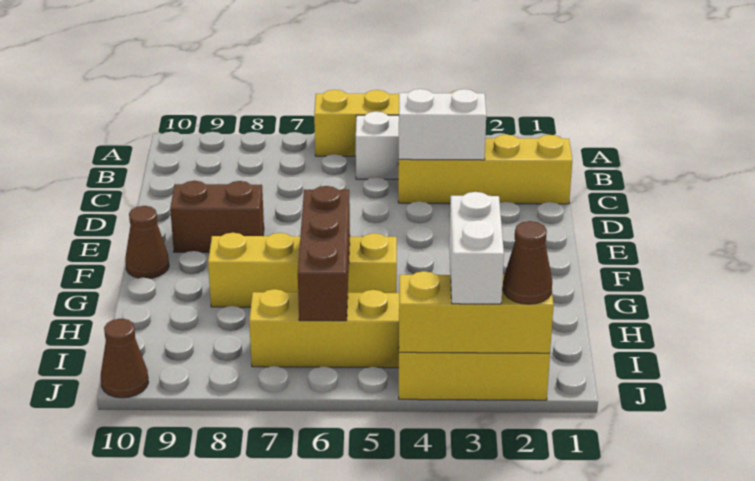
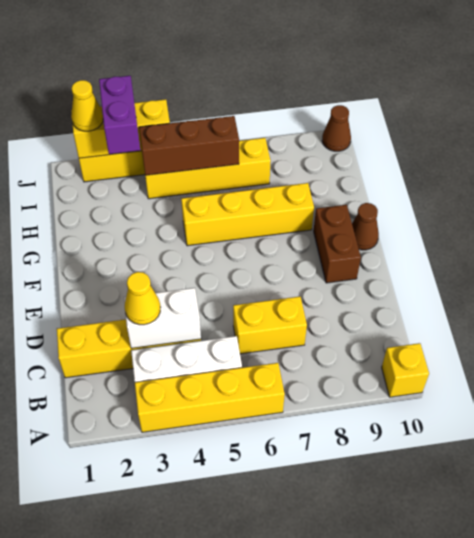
none -> yellow brick A10 level 1
none -> yellow cone C3 level 3
none -> yellow brick C6:C7 level 1
brown brick E8:E9 level 1 -> brown brick E9:F9 level 1
brown brick G6:I6 level 2 -> brown brick I4:I6 level 2
white brick I3:J3 level 3 -> purple brick I3:J3 level 3
brown cone J2 level 3 -> yellow cone J2 level 3

